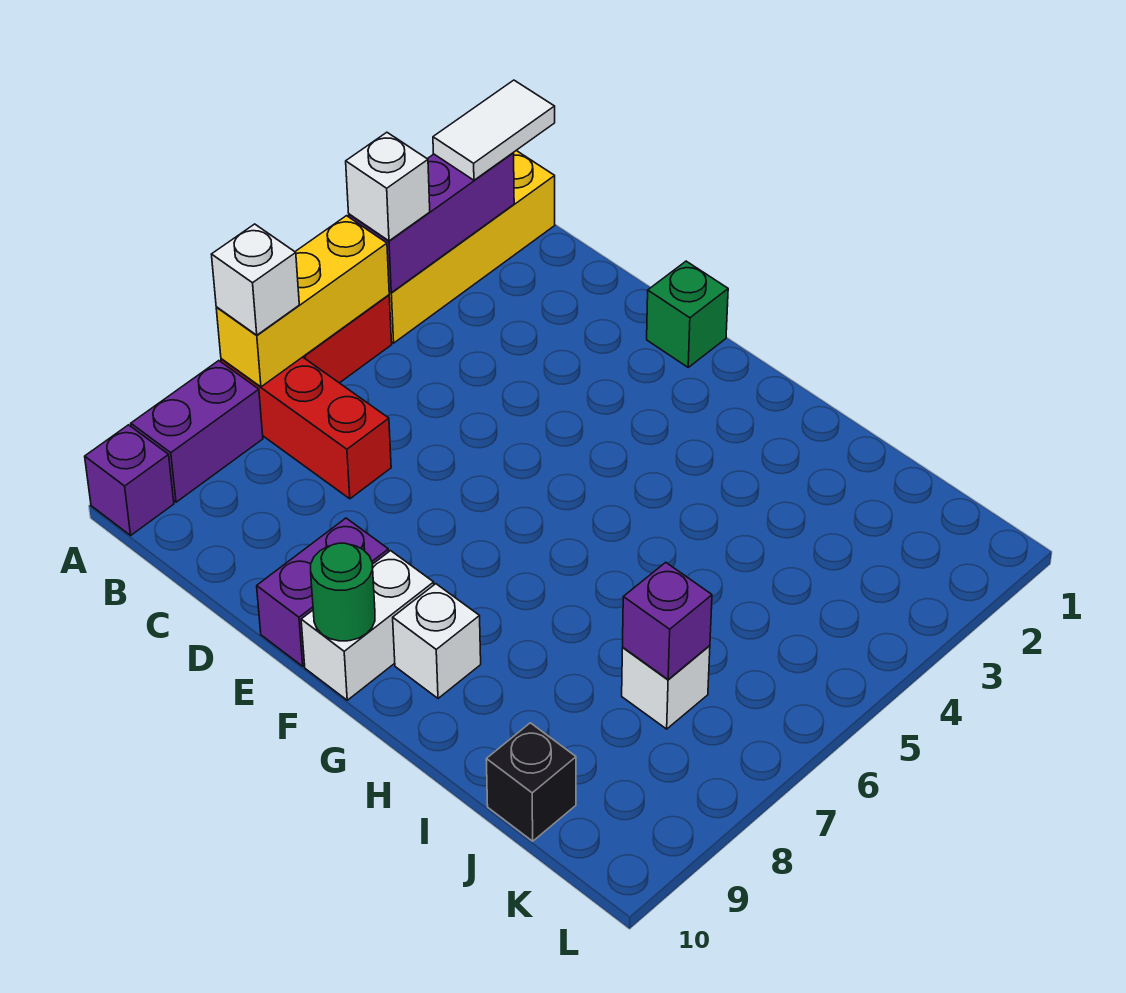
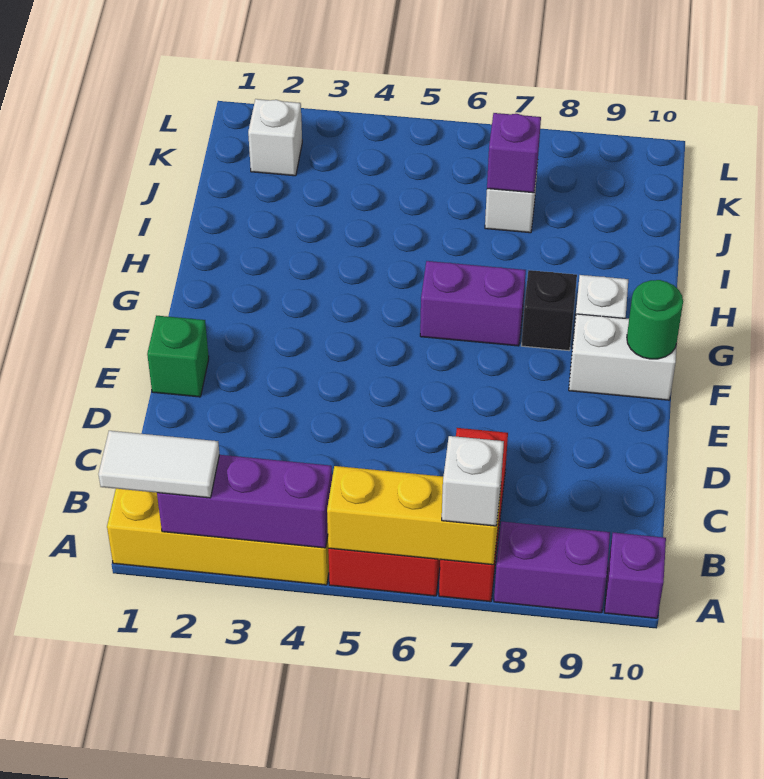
white brick A4 level 3 -> white brick K2 level 1
purple brick E9:E10 level 1 -> purple brick G6:G7 level 1
black brick J10 level 1 -> black brick G8 level 1

